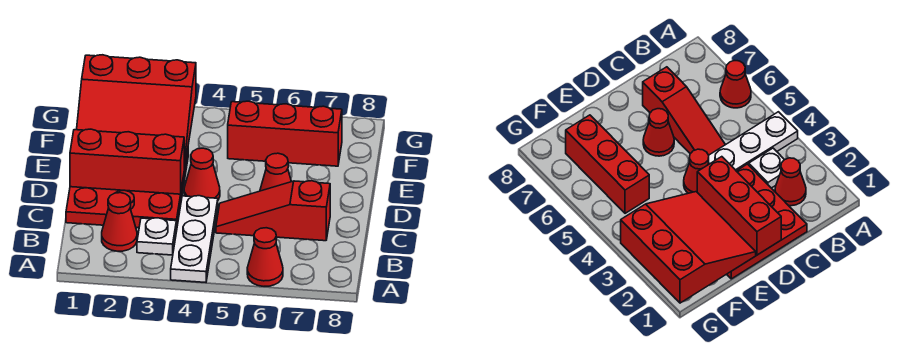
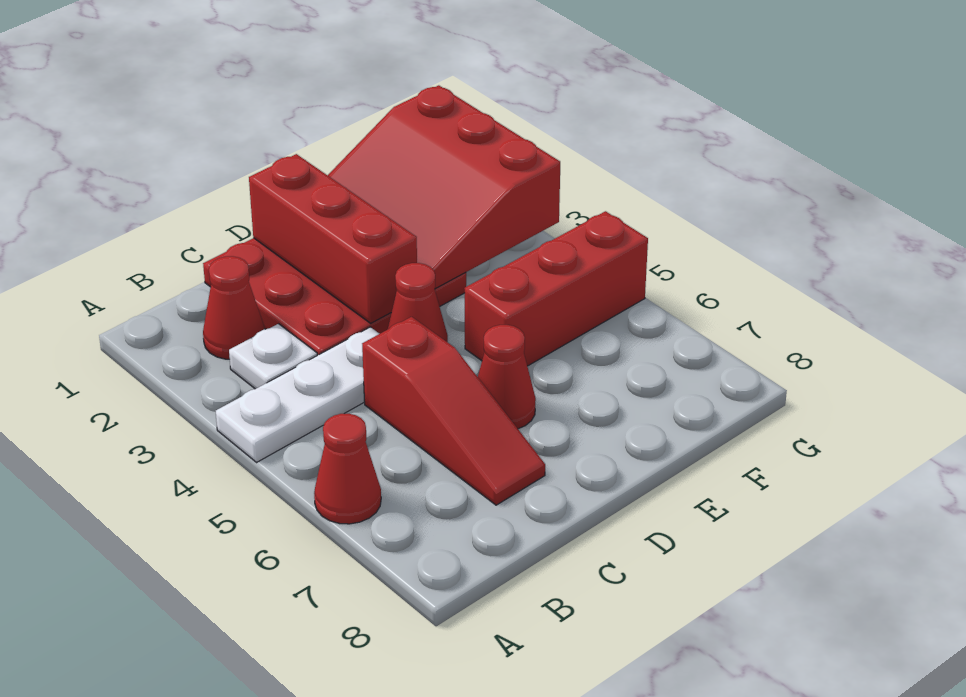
red slope C5:C7 level 1 top 7 -> red slope C5:C7 level 1 top 5
red brick F5:F7 level 1 -> red brick E5:G5 level 1

